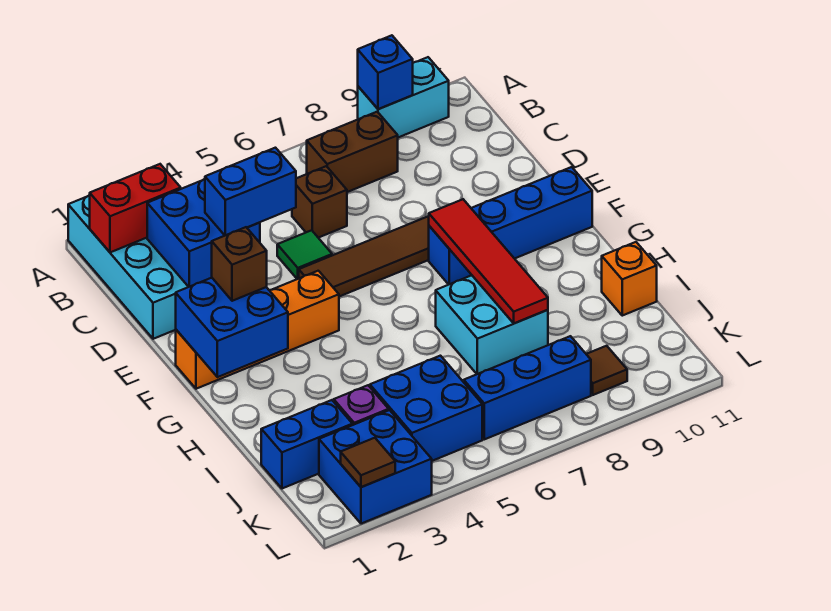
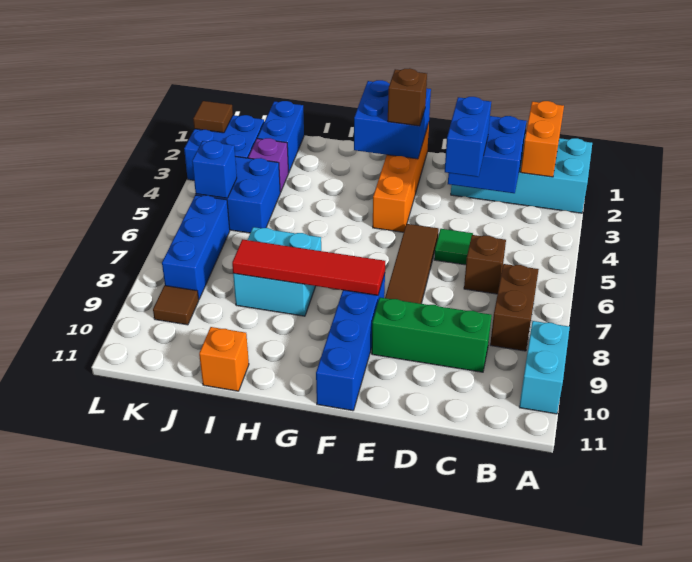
blue brick A9 level 2 -> blue brick K5 level 2
red brick B1:B2 level 2 -> orange brick B1:B2 level 2
none -> green brick C9:E9 level 1

